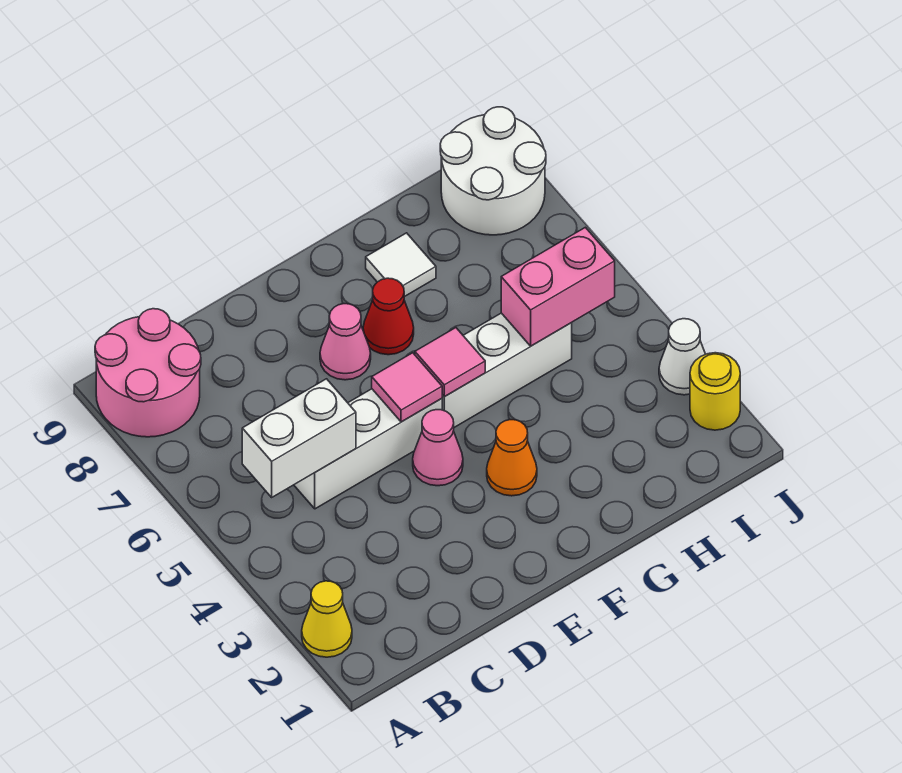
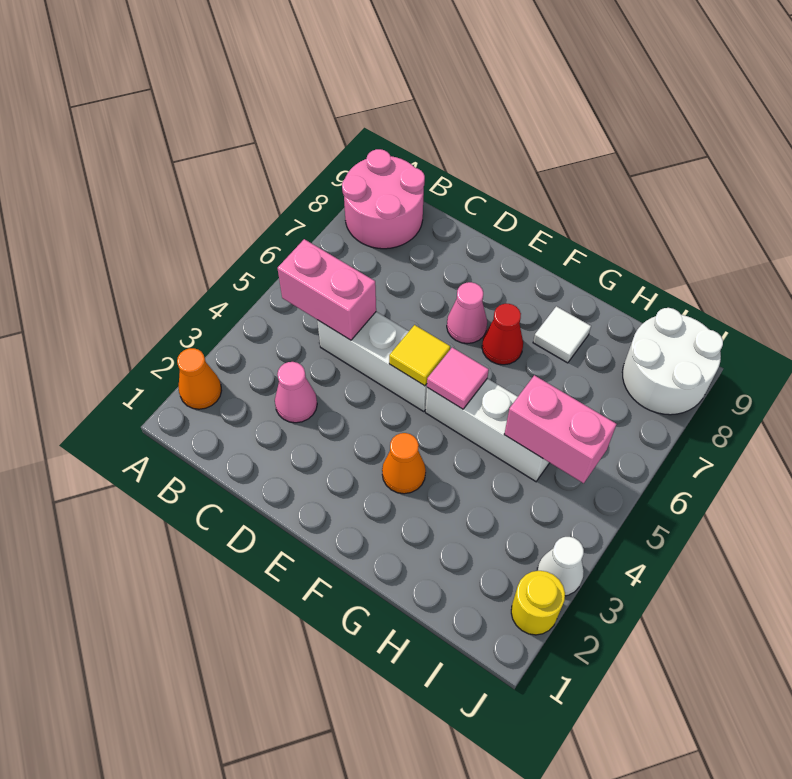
yellow cone A2 level 1 -> orange cone A2 level 1
white brick B5:C5 level 2 -> pink brick B5:C5 level 2
pink cone E4 level 1 -> pink cone C3 level 1
pink tile E5 level 2 -> yellow tile E5 level 2

